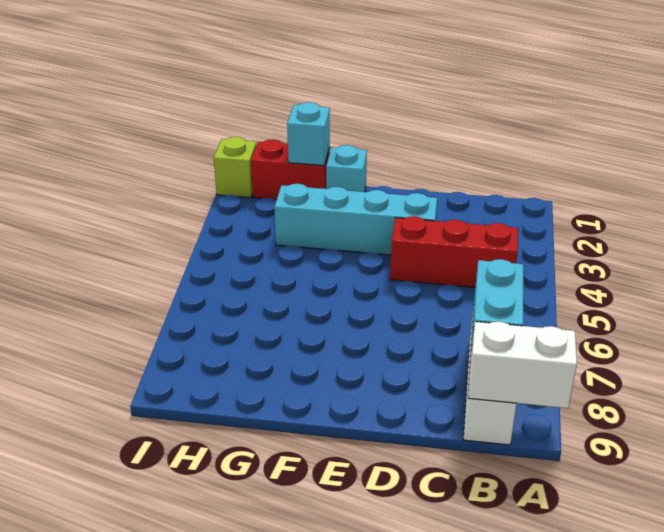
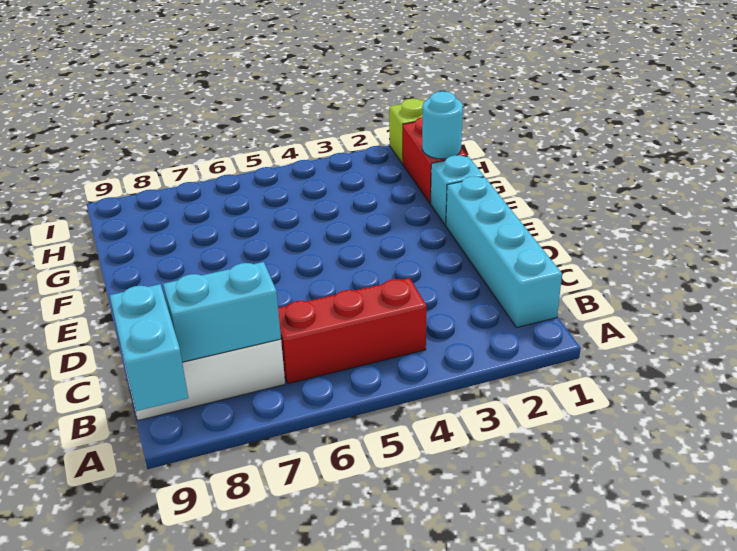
white brick A9:B9 level 2 -> cyan brick A9:B9 level 2
red brick B4:D4 level 1 -> red brick B4:B6 level 1
cyan brick D3:G3 level 1 -> cyan brick B1:E1 level 1
cyan brick G1 level 2 -> cyan round brick G1 level 2

